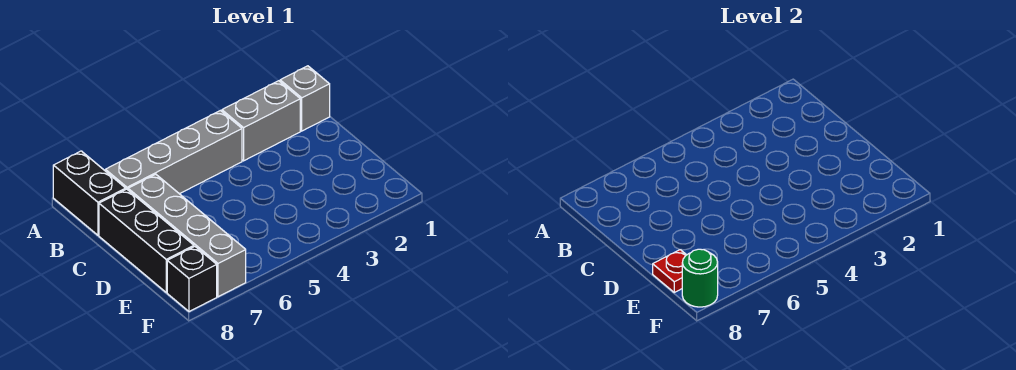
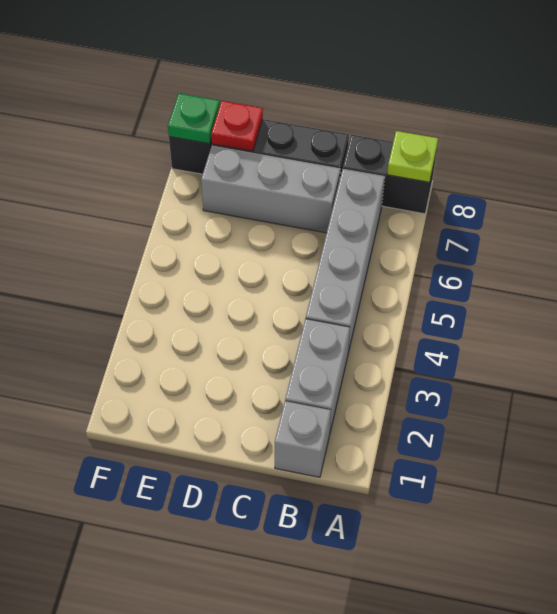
none -> lime plate A8 level 2
grey brick C7:F7 level 1 -> grey brick C7:E7 level 1
green round brick F8 level 2 -> green plate F8 level 2

